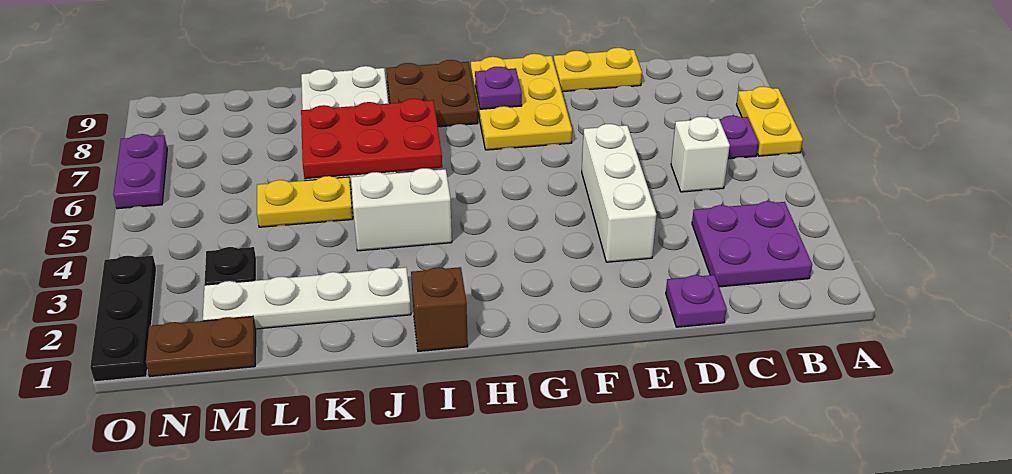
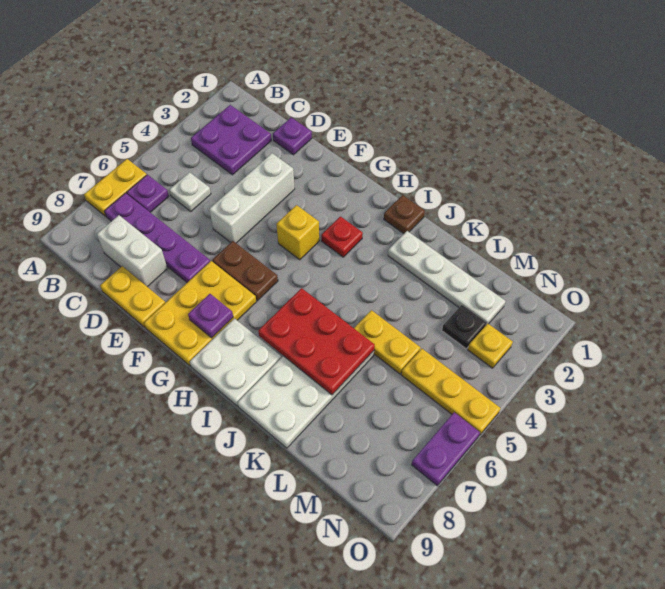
none -> purple plate B7:E7 level 1
white brick C5 level 1 -> white plate C5 level 1
none -> yellow brick G4 level 1
none -> red plate H3 level 1
brown plate H8:I9 level 1 -> white plate H8:I9 level 1
brown brick I1 level 1 -> brown plate I1 level 1
white brick I4:J4 level 1 -> white brick C8:D8 level 1
brown plate M1:N1 level 1 -> brown plate F6:G6 level 1
none -> yellow plate M5:O5 level 1
none -> yellow plate N3 level 1
black plate O1:O3 level 1 -> none

